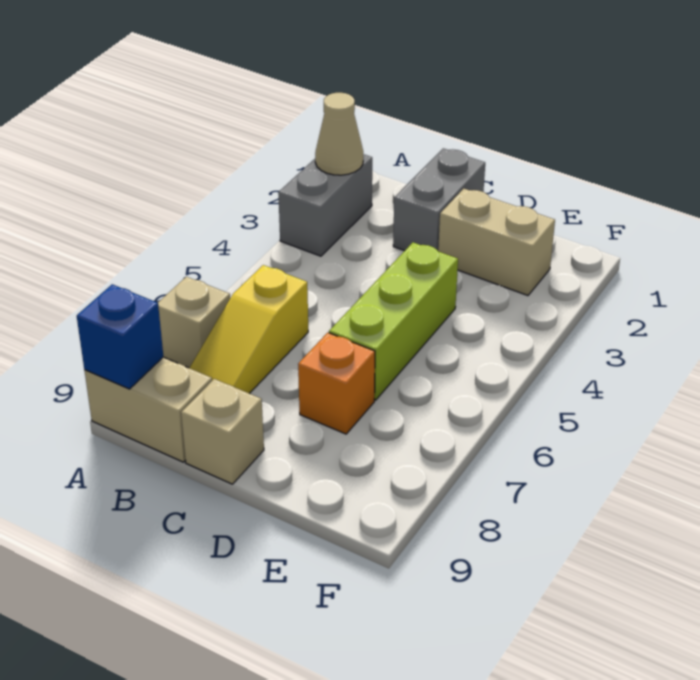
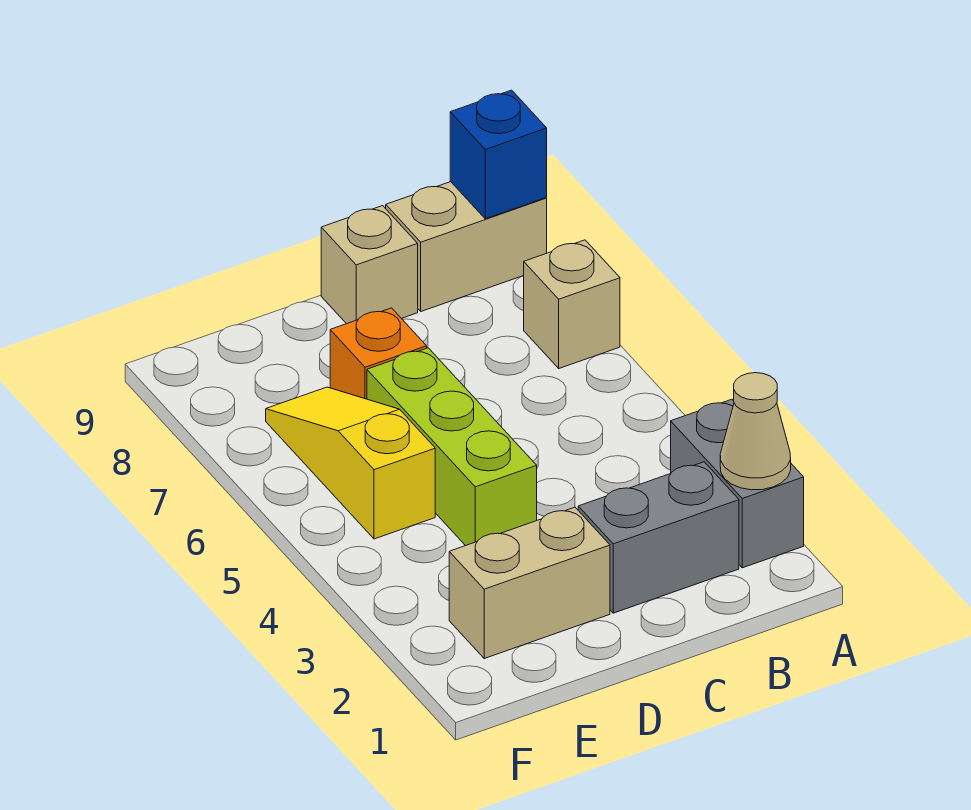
yellow slope B6:B8 level 1 top 6 -> yellow slope E5:E7 level 1 top 5
grey brick C1:C2 level 1 -> grey brick B2:C2 level 1

